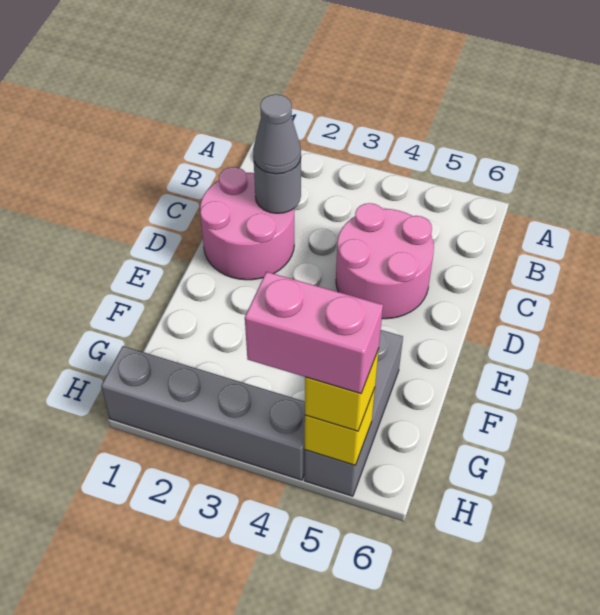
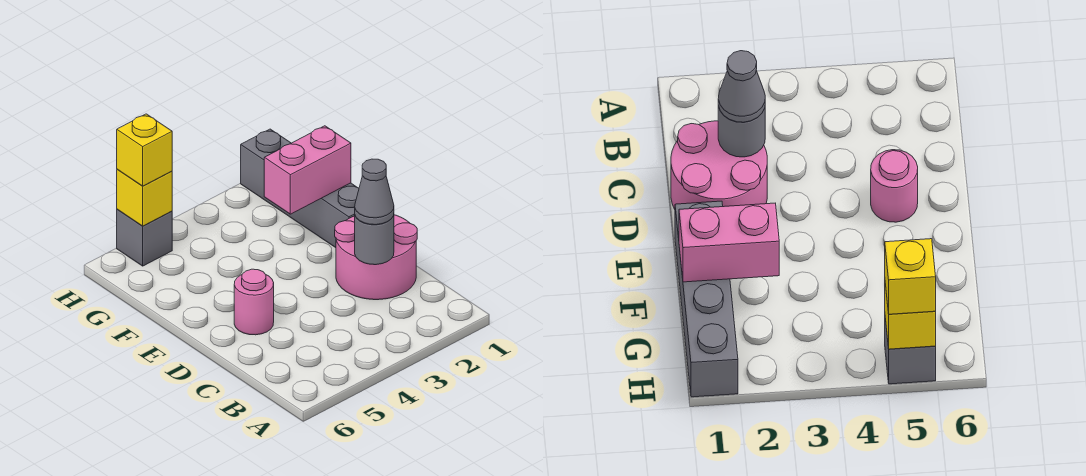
pink round brick C4:D5 level 1 -> pink round brick D5 level 1
grey brick F5:H5 level 1 -> grey brick H5 level 1
grey brick H1:H4 level 1 -> grey brick E1:H1 level 1
pink brick H4:H5 level 4 -> pink brick F1:F2 level 2

